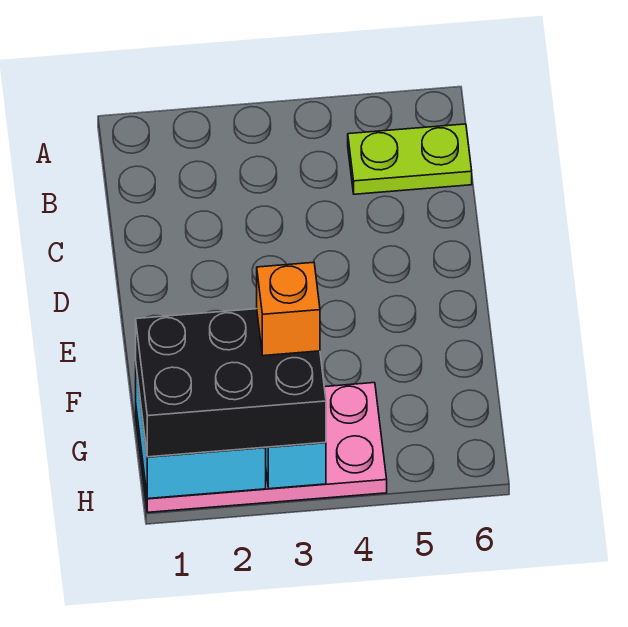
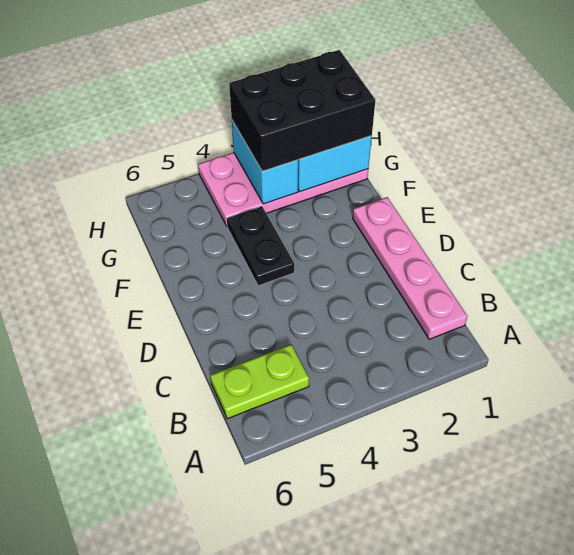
none -> pink plate B1:E1 level 1
none -> black plate E4:F4 level 1
orange brick G3 level 4 -> none

